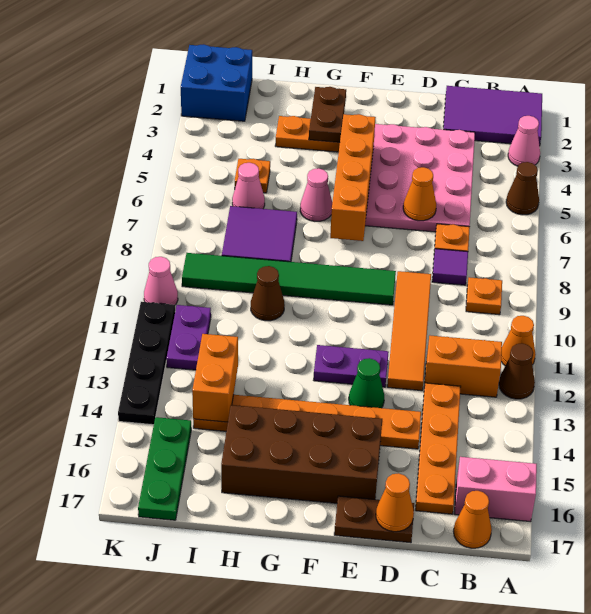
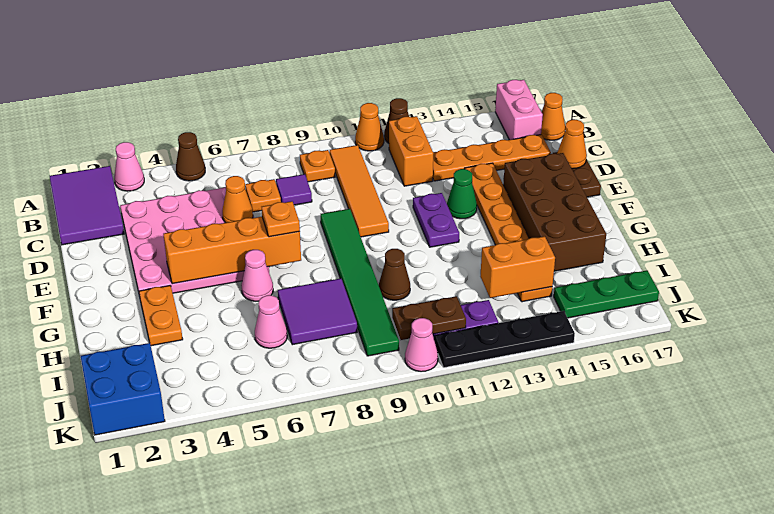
orange tile D9:D12 level 1 -> orange tile B10:E10 level 1
brown plate G2:G3 level 2 -> brown plate J10:J11 level 2
orange plate I5 level 1 -> orange plate F7 level 3

